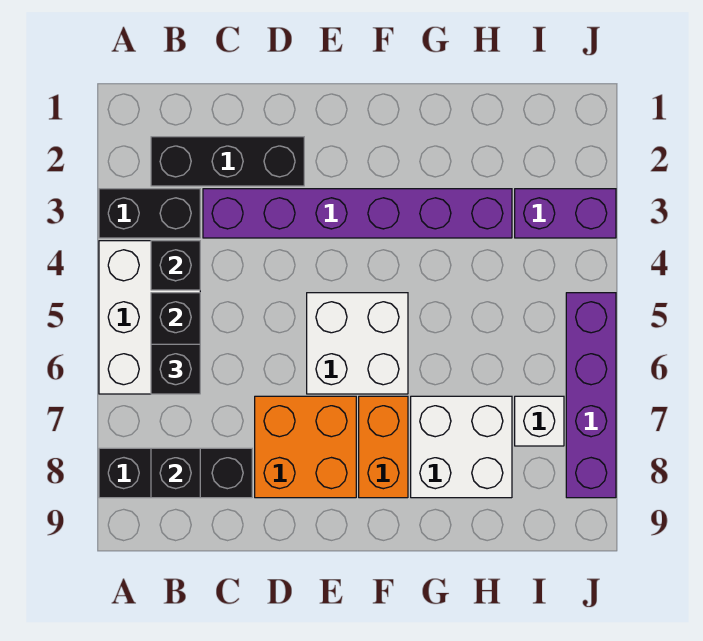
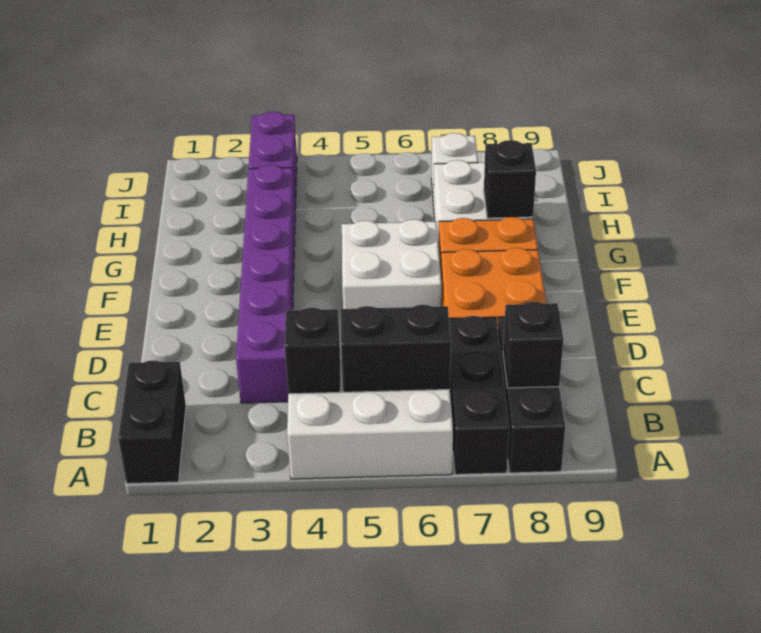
black brick A3:B3 level 1 -> black brick A1:B1 level 1
black brick B2:D2 level 1 -> black brick A7:C7 level 1
black brick B6 level 3 -> black brick G8 level 2
purple brick J5:J8 level 1 -> none

